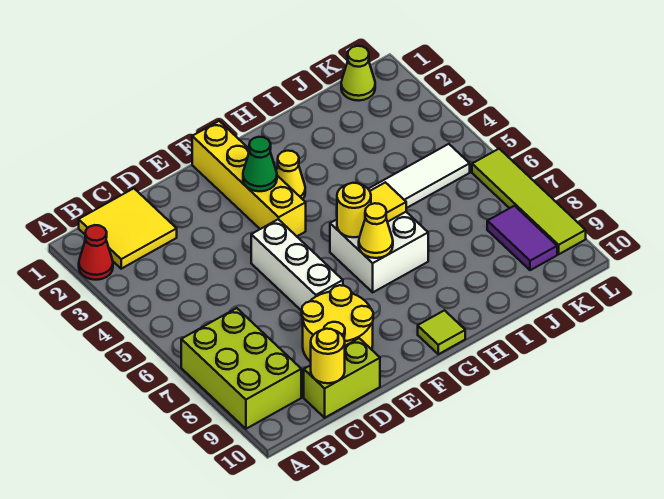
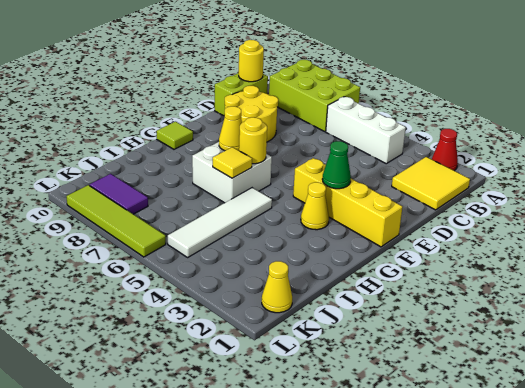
white brick E5:E7 level 1 -> white brick B4:B6 level 1
lime cone K1 level 1 -> yellow cone K1 level 1

